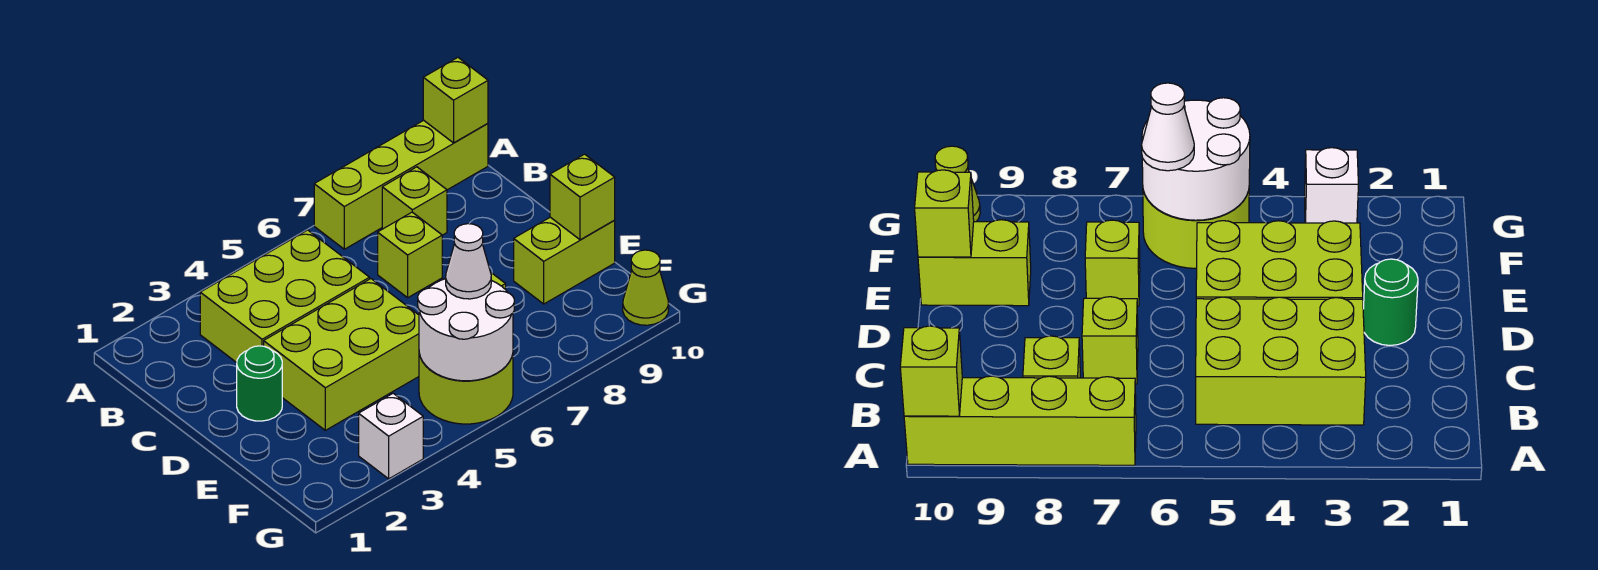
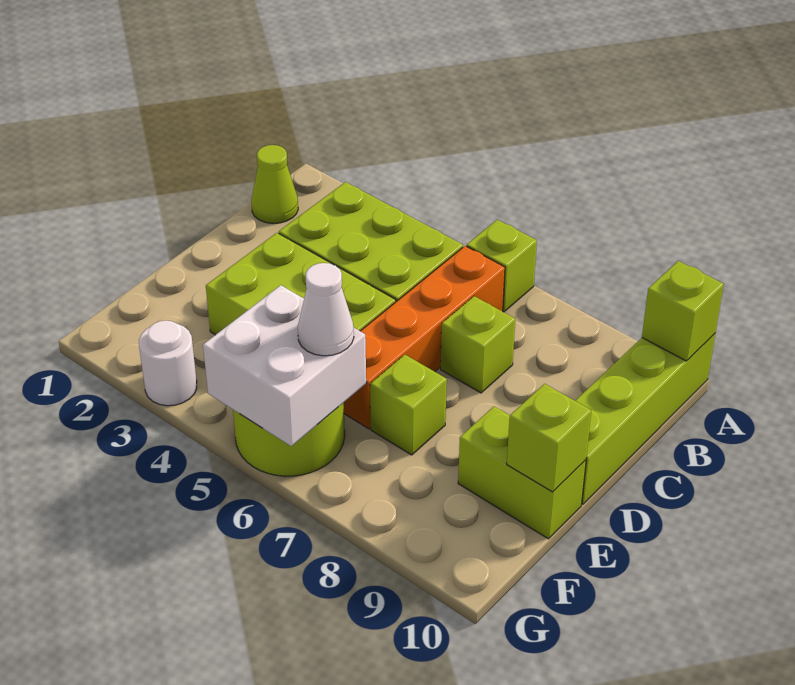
lime brick A7:A10 level 1 -> lime brick A10:D10 level 1
none -> orange brick B6:E6 level 1
lime brick B8 level 1 -> lime brick A6 level 1
green round brick D2 level 1 -> none
white round brick F5:G6 level 2 -> white brick F5:G6 level 2
white brick G3 level 1 -> white round brick G3 level 1
lime cone G10 level 1 -> lime cone B1 level 1

